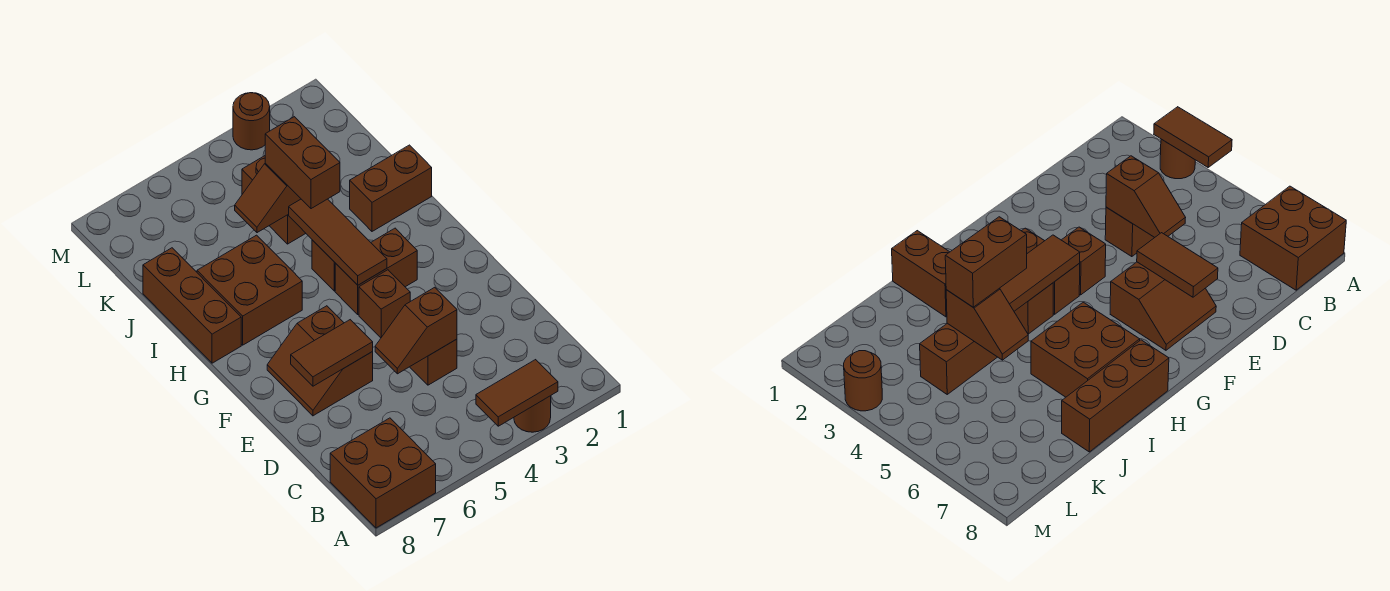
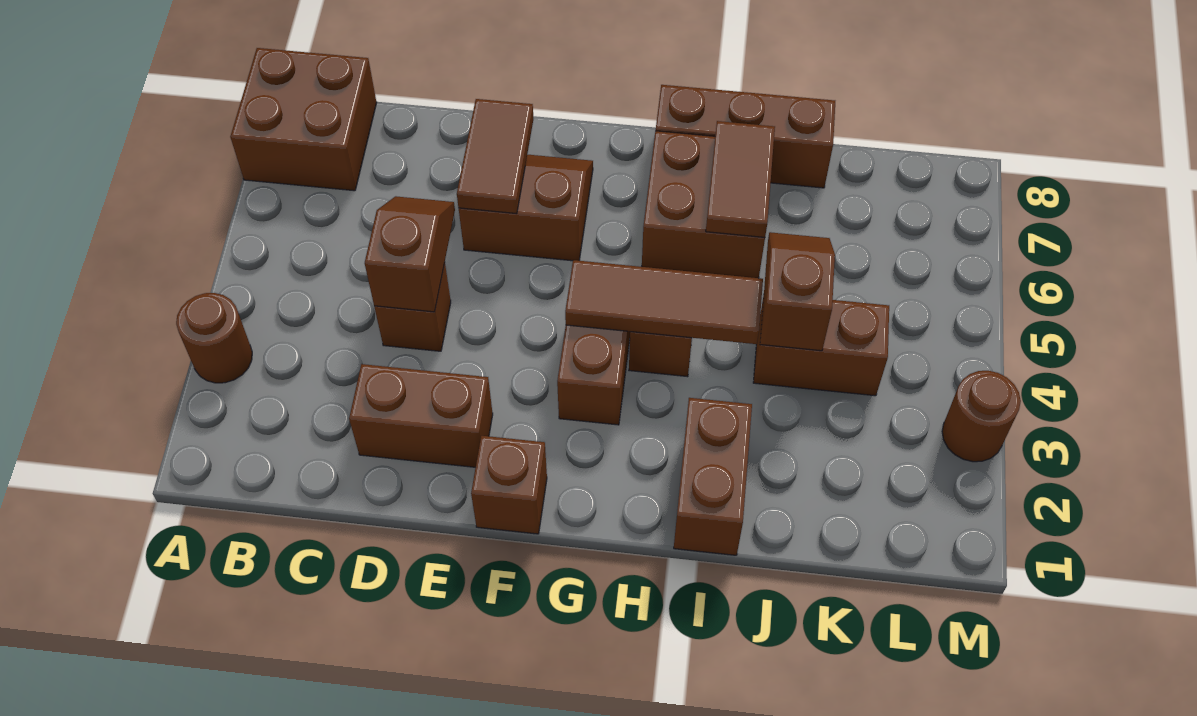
brown tile A3:A4 level 2 -> brown tile I6:I7 level 2
brown brick F4 level 1 -> brown brick F1 level 1
brown brick I4:J4 level 3 -> brown brick D2:E2 level 1

